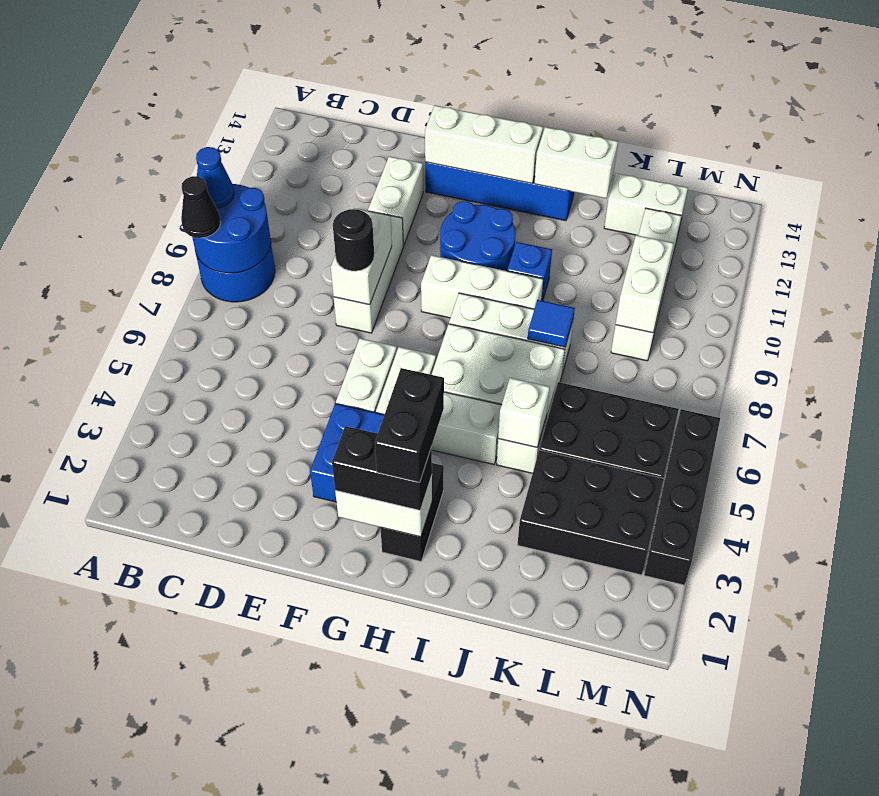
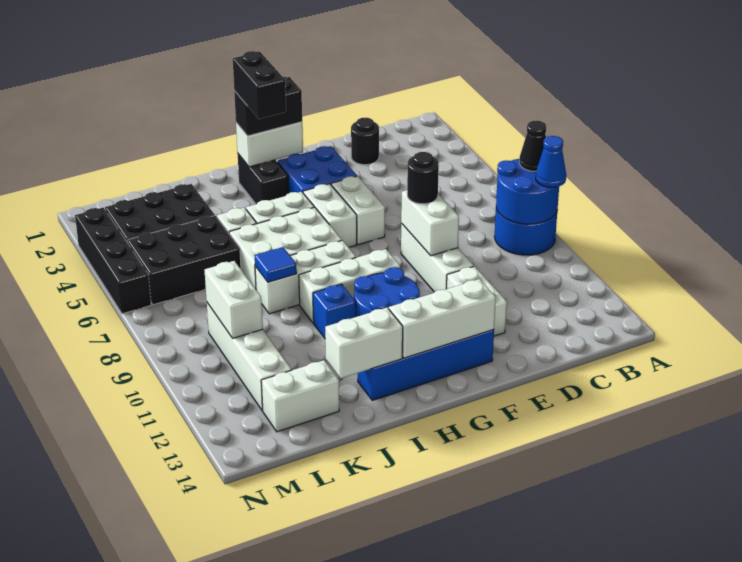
none -> black round brick D2 level 1
white brick J5 level 2 -> none

